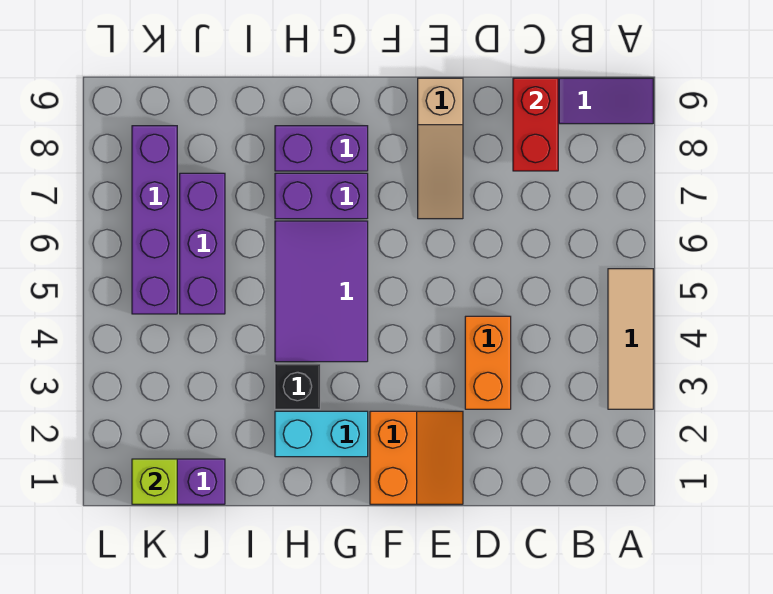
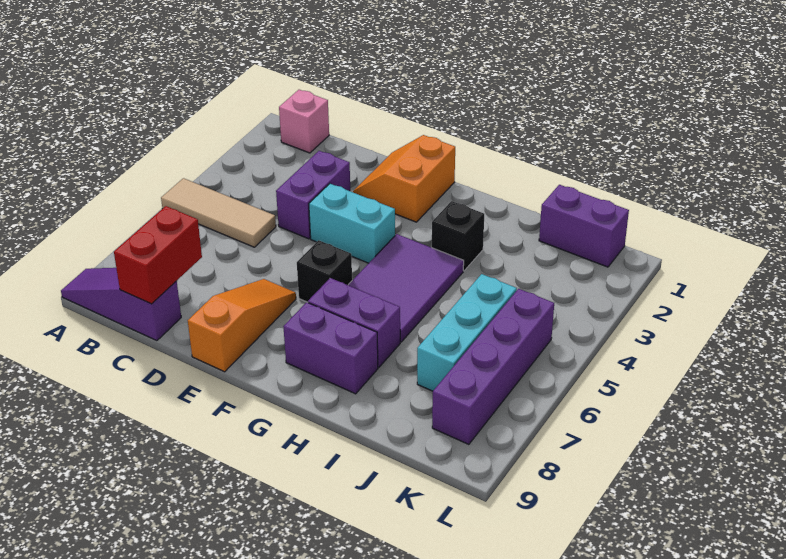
tan tile A3:A5 level 1 -> tan tile A5:C5 level 1
none -> pink brick B1 level 1
orange brick D3:D4 level 1 -> purple brick D3:D4 level 1
tan slope E7:E9 level 1 top 9 -> orange slope E7:E9 level 1 top 9
none -> black brick F6 level 1
cyan brick G2:H2 level 1 -> cyan brick E4:F4 level 1
purple brick J5:J7 level 1 -> cyan brick J5:J7 level 1
lime brick K1 level 2 -> none

